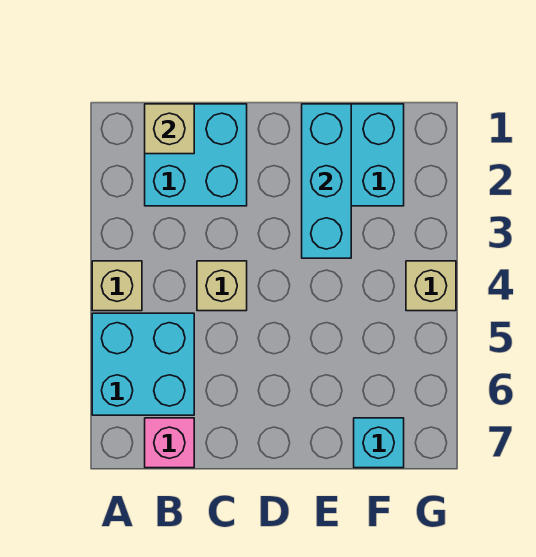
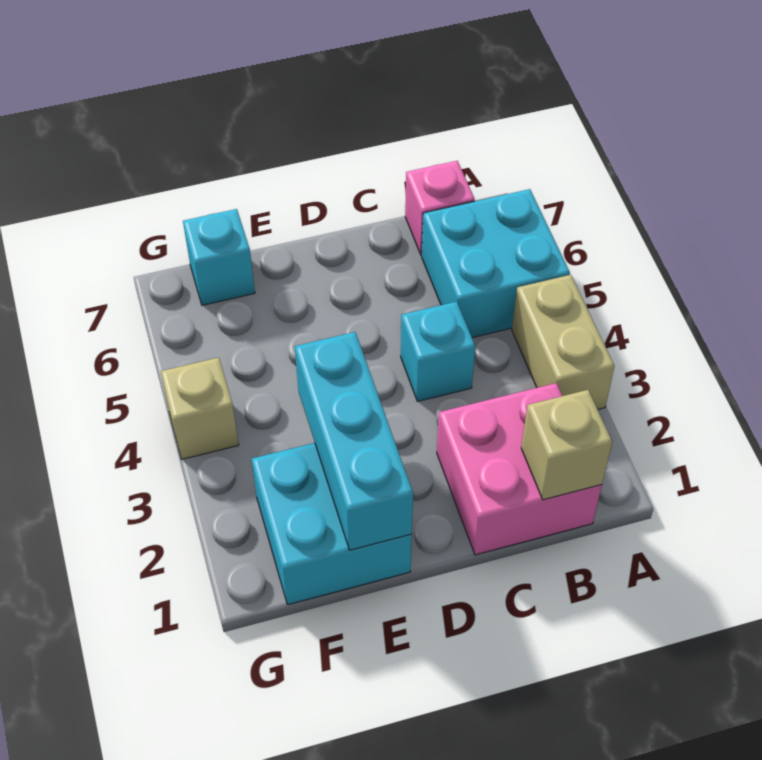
tan brick A4 level 1 -> tan brick A3:A4 level 1
cyan brick B1:C2 level 1 -> pink brick B1:C2 level 1
tan brick C4 level 1 -> cyan brick C4 level 1

